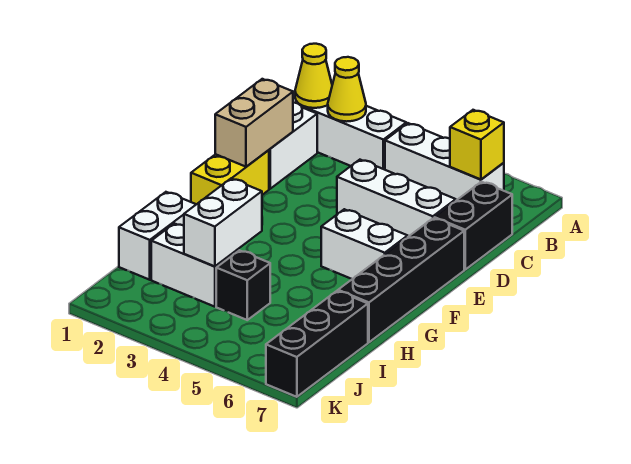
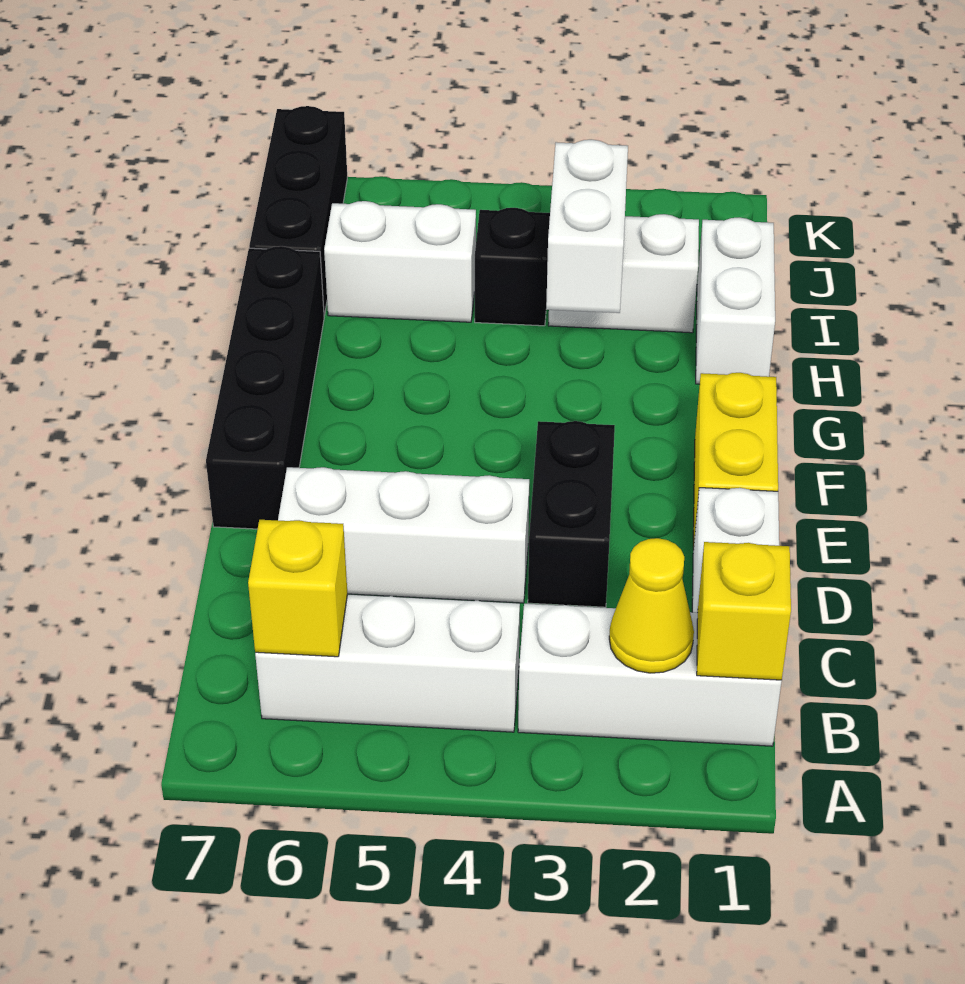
yellow cone B1 level 2 -> yellow brick B1 level 2
black brick C7:D7 level 1 -> black brick D3:E3 level 1
tan brick D1:E1 level 2 -> none
white brick F5:F6 level 1 -> white brick I5:I6 level 1

